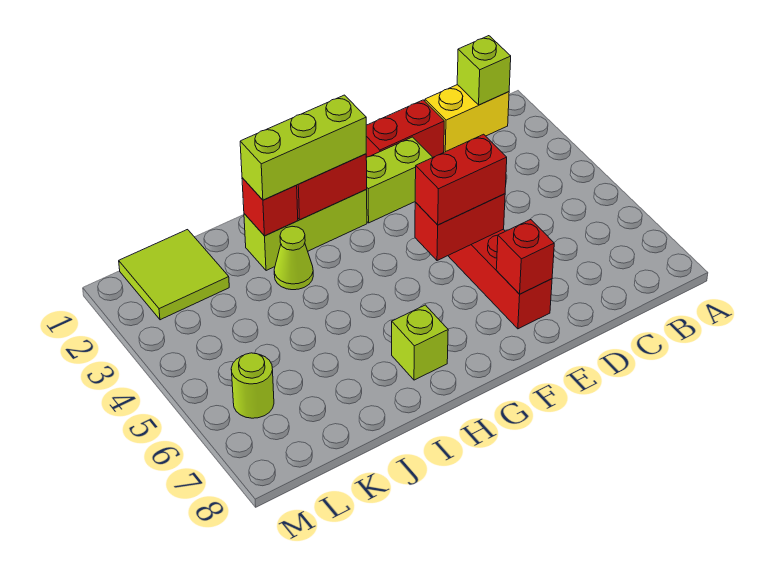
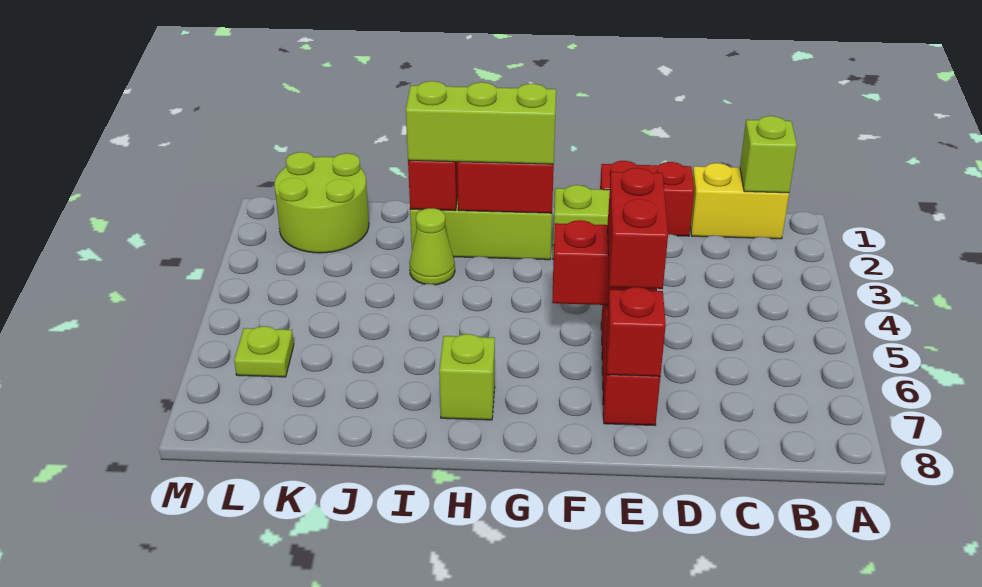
red brick E5:F5 level 3 -> red brick E5:E6 level 3
lime tile K1:L2 level 1 -> lime round brick K1:L2 level 1
lime round brick L6 level 1 -> lime plate L6 level 1

